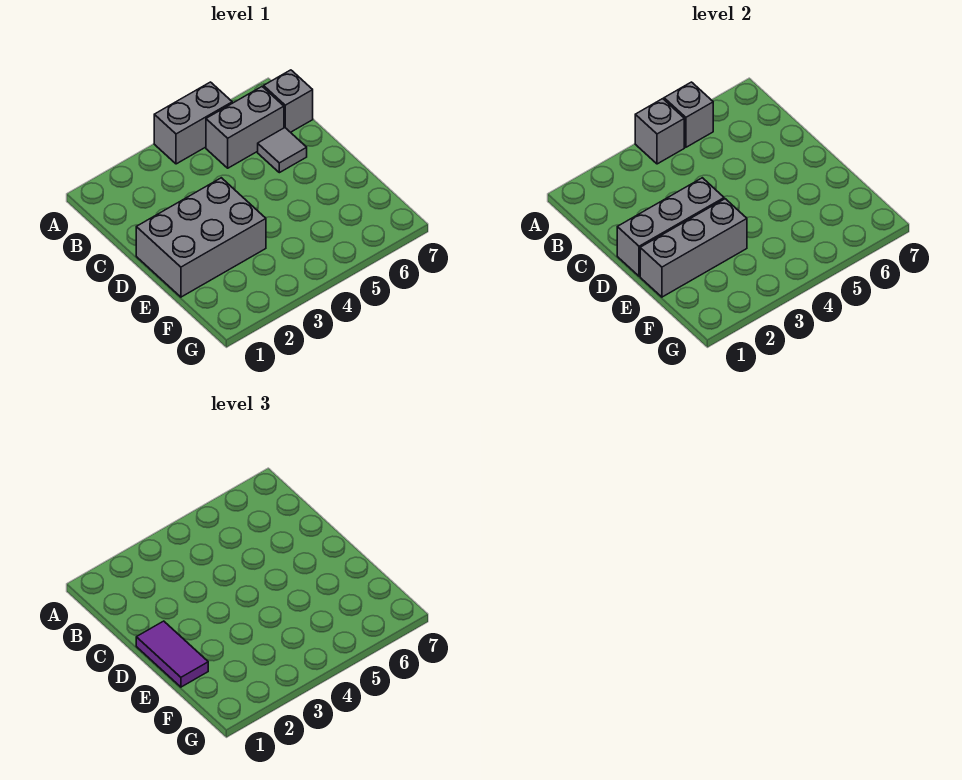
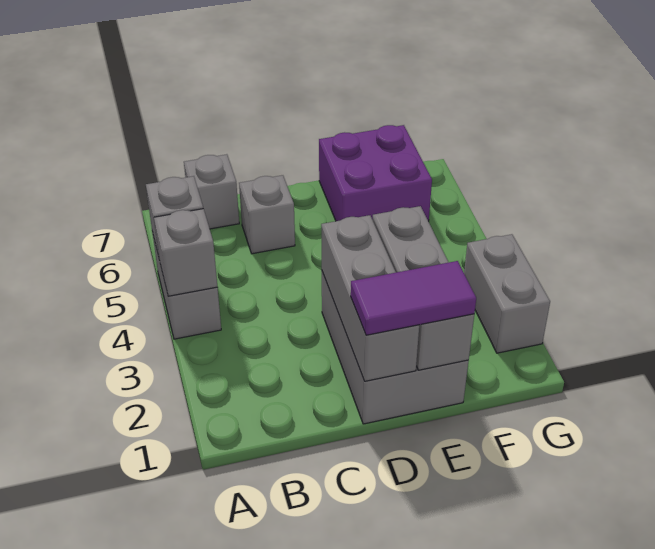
grey brick B5:B6 level 1 -> grey brick G2:G3 level 1
grey tile C6 level 1 -> grey brick C6 level 1
none -> purple brick E6:F7 level 1

